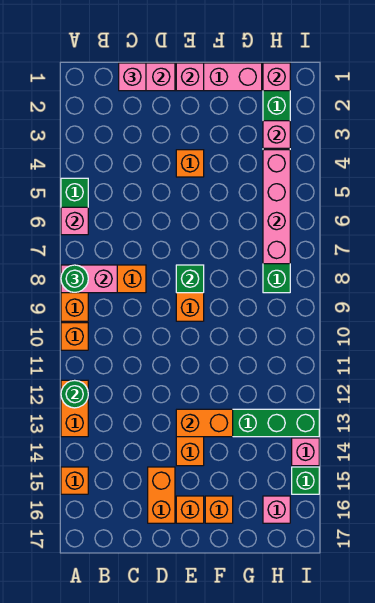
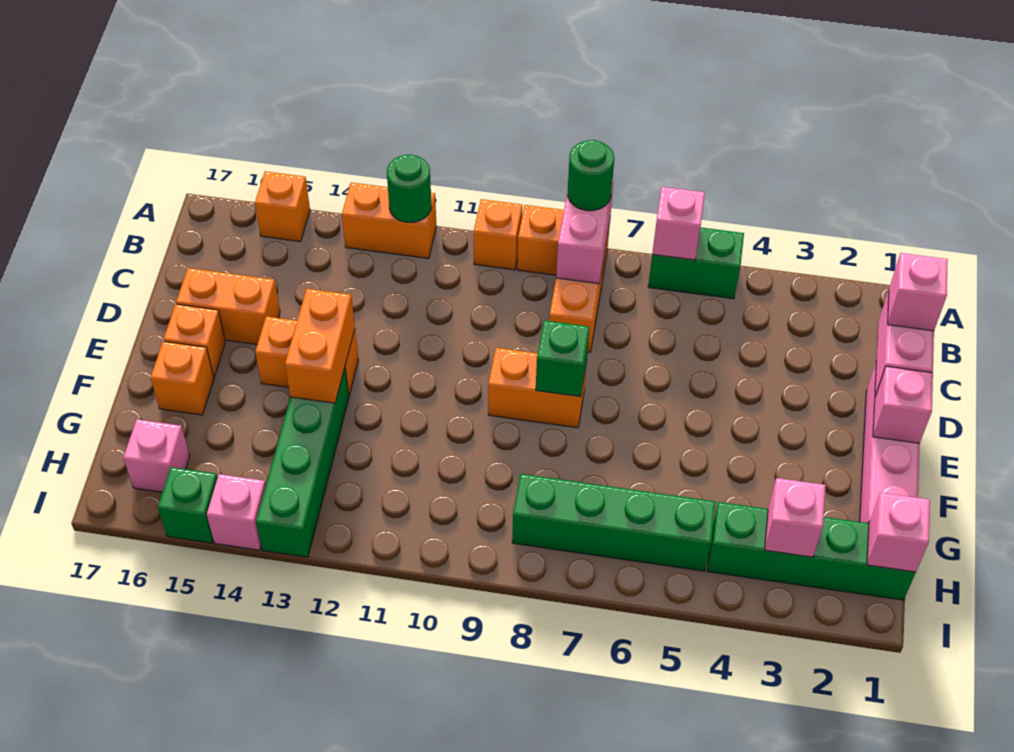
orange brick E4 level 1 -> none
pink brick H4:H7 level 2 -> none

